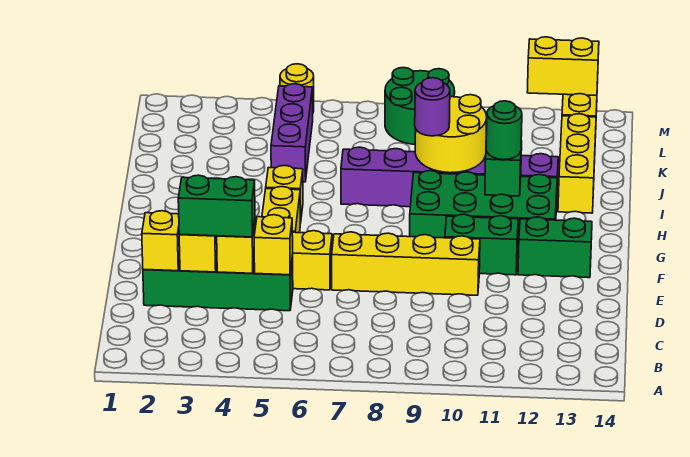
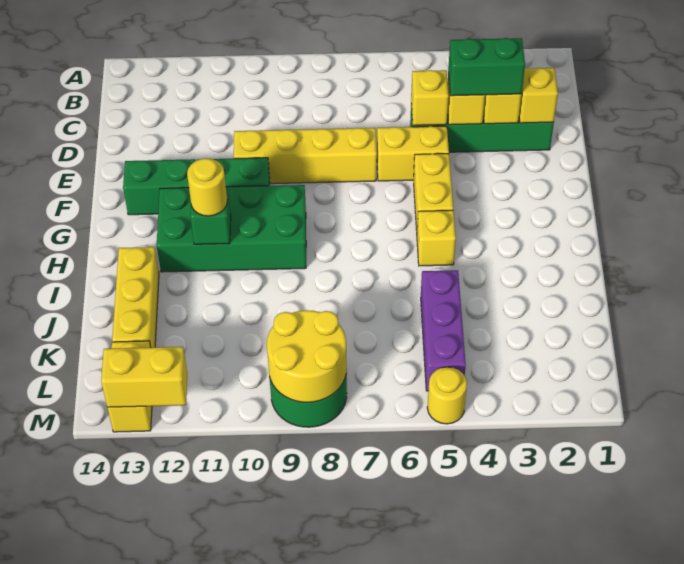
green round brick H11 level 3 -> yellow round brick H11 level 3
purple brick I7:I12 level 1 -> none
yellow round brick I9:J10 level 2 -> yellow round brick L8:M9 level 2
purple round brick I9 level 3 -> none

